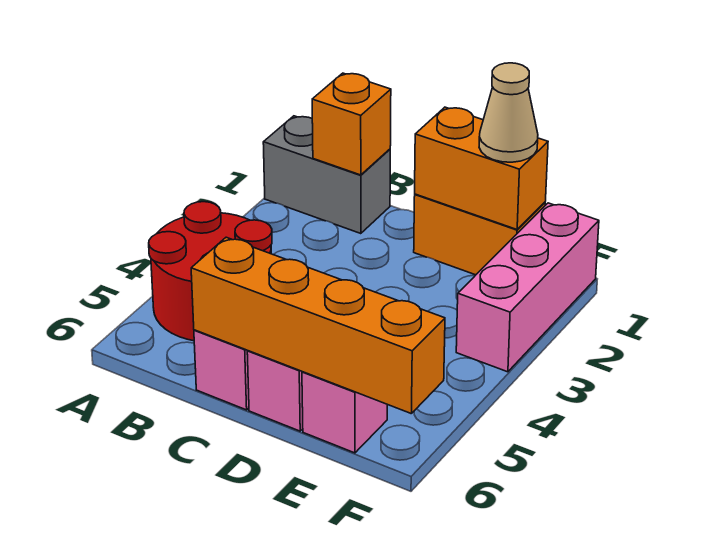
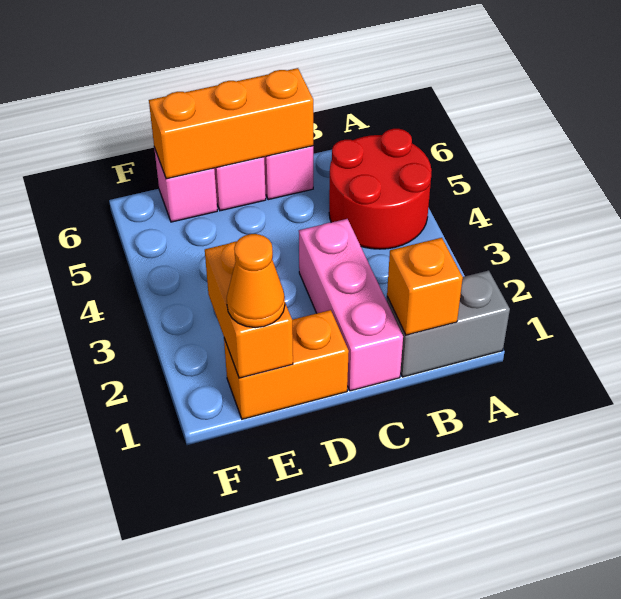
orange brick C6:F6 level 2 -> orange brick C6:E6 level 2
orange brick D1:E1 level 2 -> orange brick E1:E2 level 2
tan cone E1 level 3 -> orange cone E1 level 3
pink brick F1:F3 level 1 -> pink brick C1:C3 level 1

